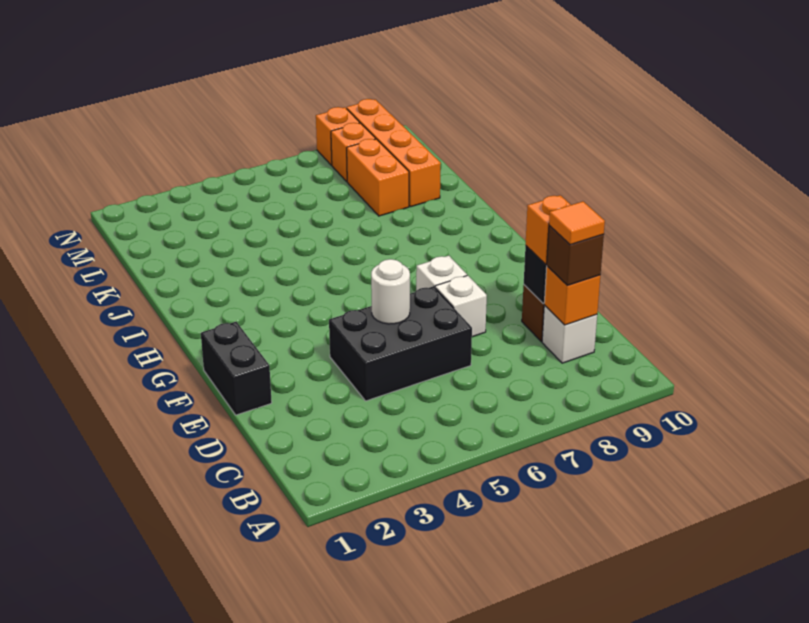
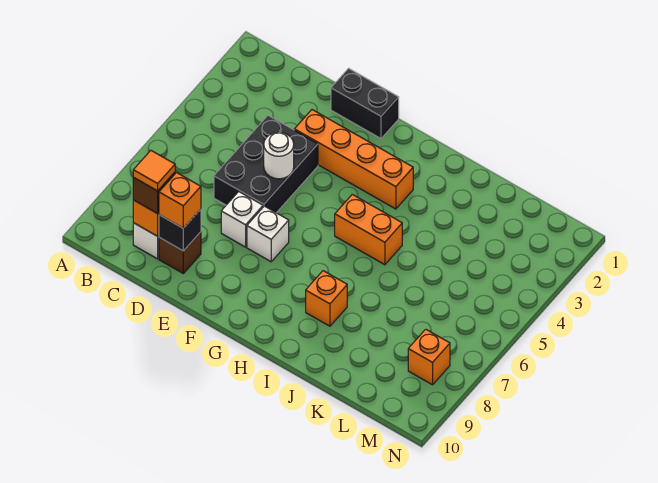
orange brick K8:L8 level 1 -> orange brick H5:I5 level 1
orange brick K9:N9 level 1 -> orange brick E3:H3 level 1
orange brick N8 level 1 -> orange brick I8 level 1

